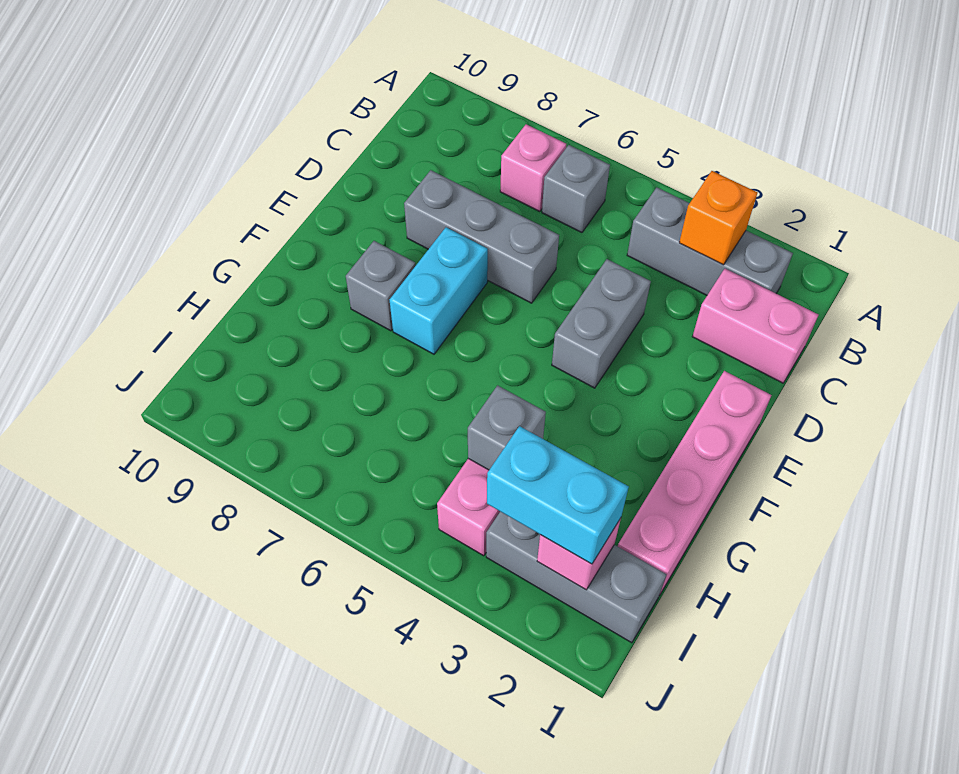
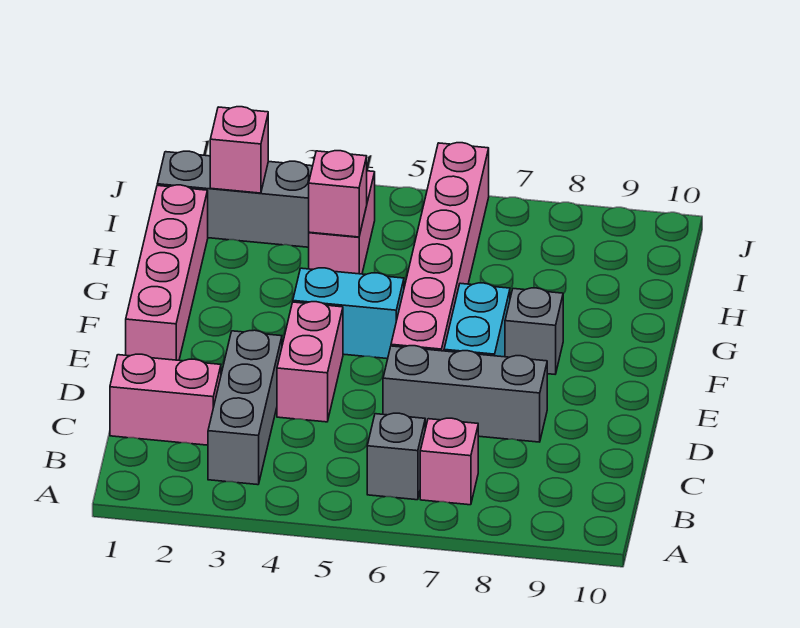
grey brick B2:B4 level 1 -> grey brick B3:D3 level 1
orange brick B3 level 2 -> none
grey brick D4:E4 level 1 -> pink brick D4:E4 level 1
none -> pink brick E6:J6 level 1
grey brick H4 level 2 -> pink brick H4 level 2
cyan brick I2:I3 level 3 -> cyan brick F4:F5 level 1

